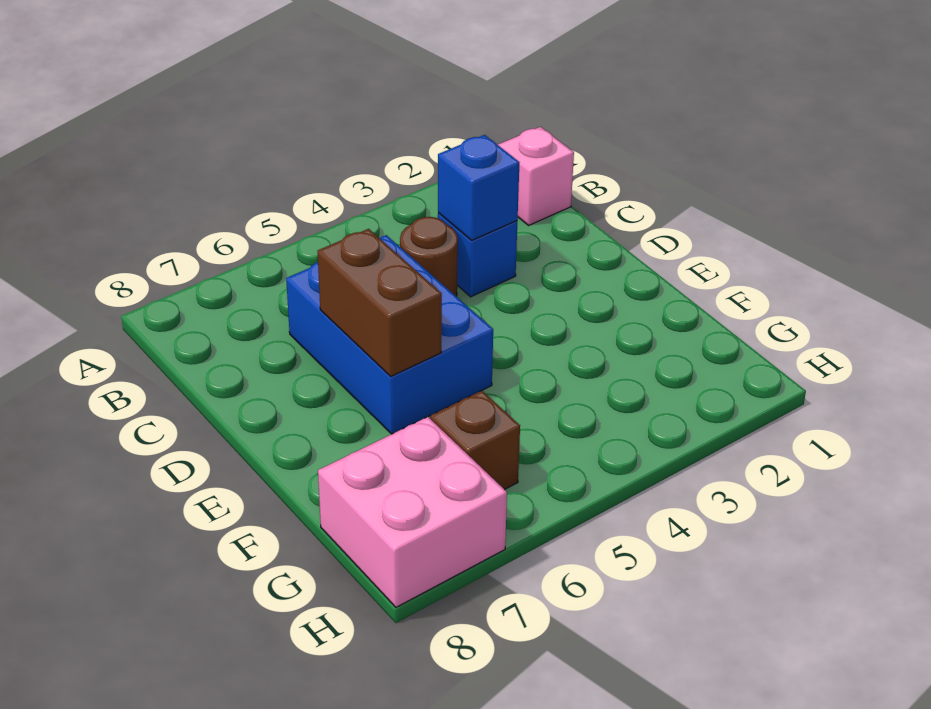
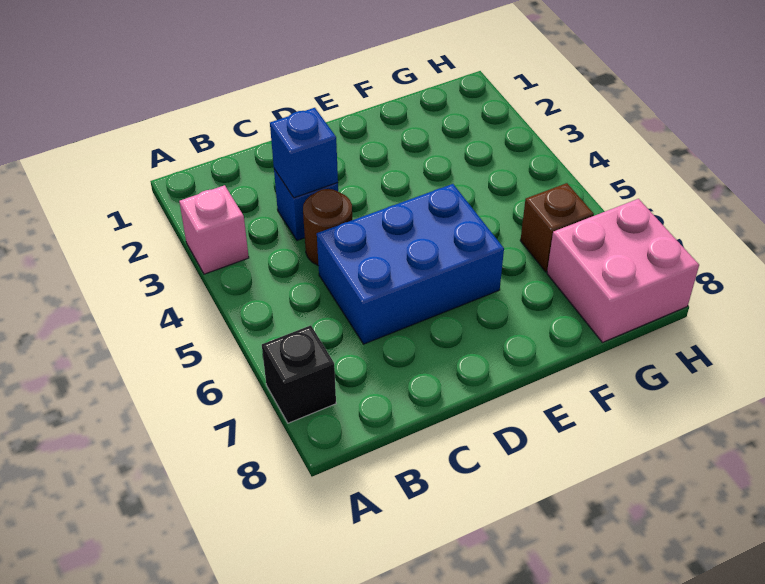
none -> black brick A7 level 1
pink brick B1 level 1 -> pink brick A3 level 1
brown brick D6:E6 level 2 -> none

